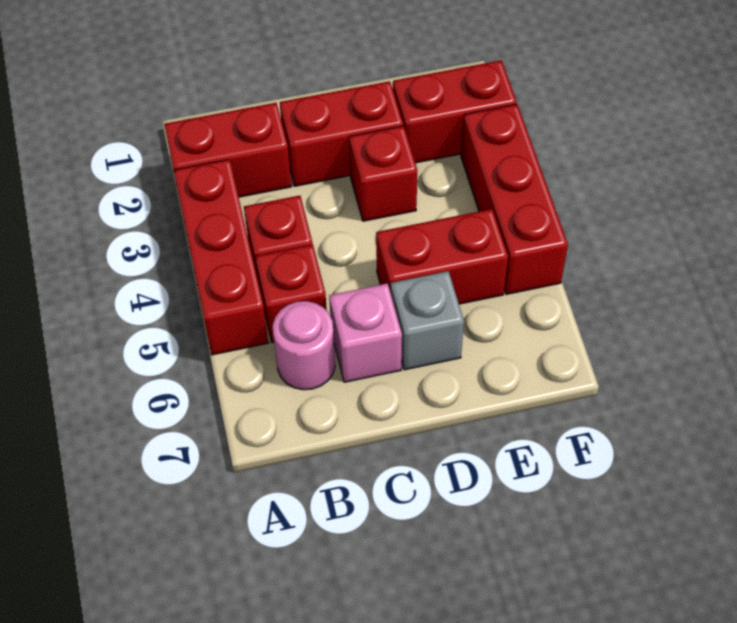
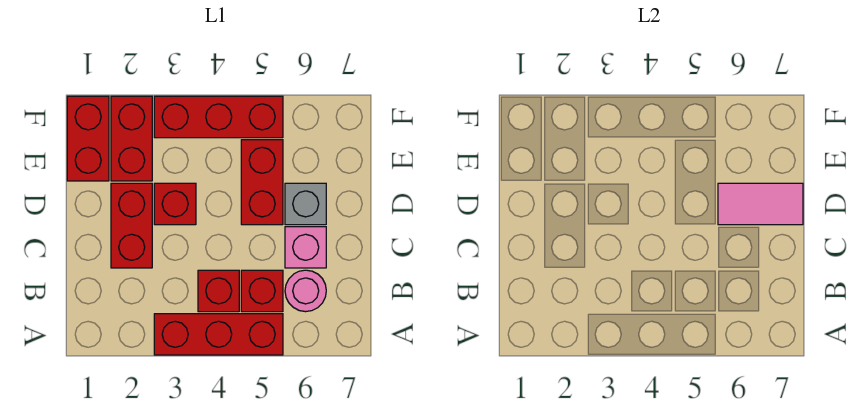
red brick A2:B2 level 1 -> red brick E1:F1 level 1
none -> pink tile D6:D7 level 2

